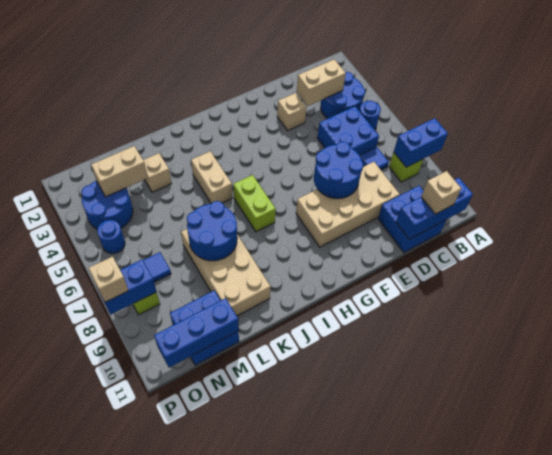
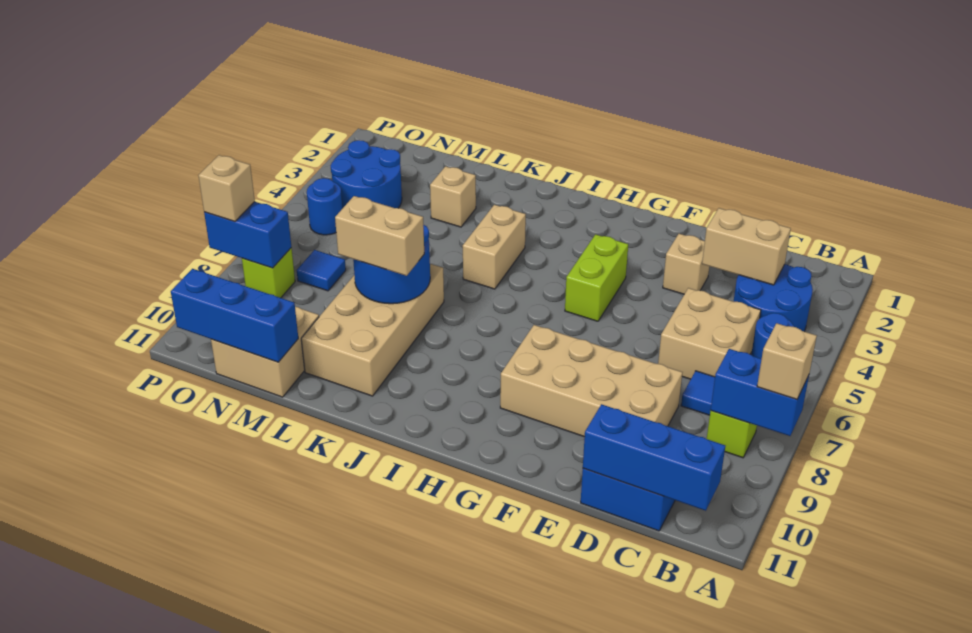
blue brick C5:D6 level 1 -> tan brick C5:D6 level 1
tan brick C11 level 3 -> tan brick A8 level 3
blue round brick E7:F8 level 2 -> none
lime brick I6:I7 level 1 -> lime brick G4:G5 level 1
tan brick M3:N3 level 2 -> tan brick K8:L8 level 3
blue brick M10:N11 level 1 -> tan brick M10:N11 level 1

